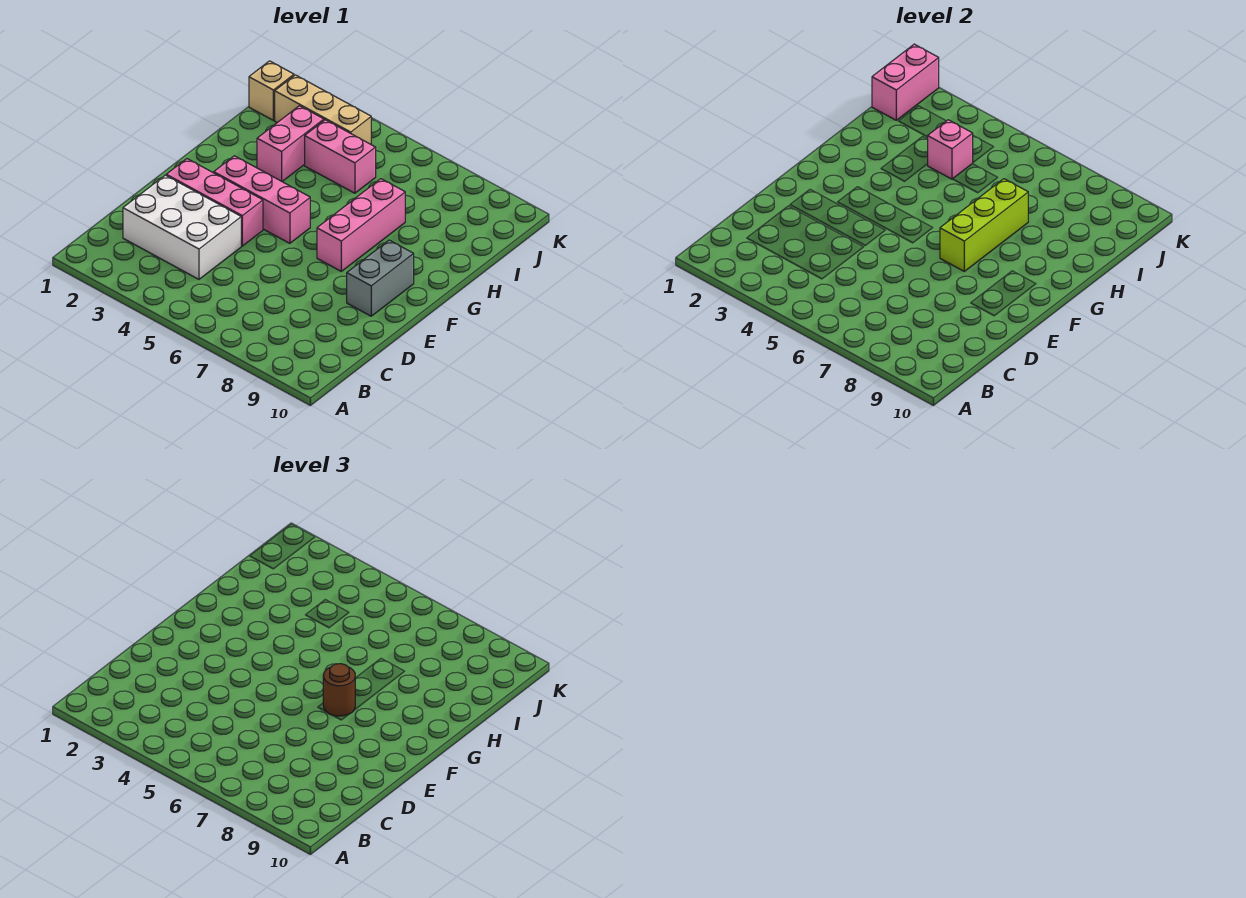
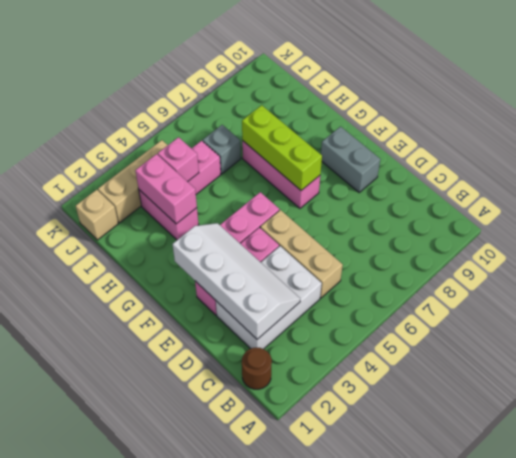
none -> white slope C2:F3 level 2 top 2
none -> tan brick C5:E5 level 1
brown round brick F7 level 3 -> brown round brick B1 level 1
none -> grey brick I6 level 1
pink brick J1:K1 level 2 -> pink brick H3:I3 level 2

